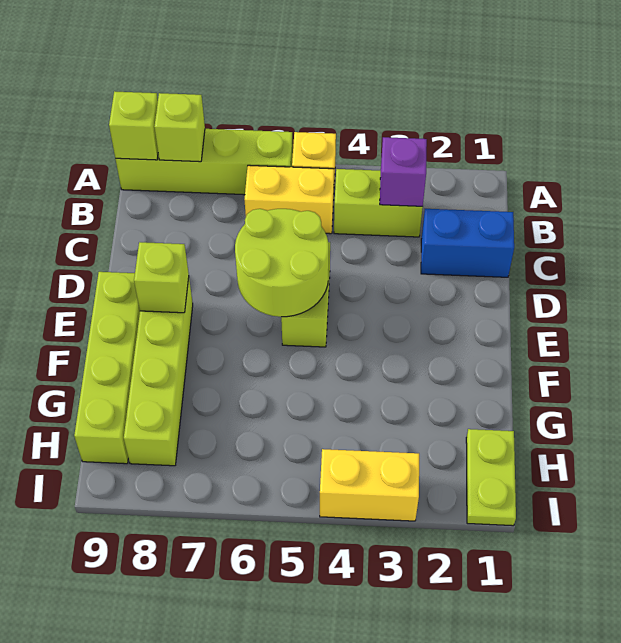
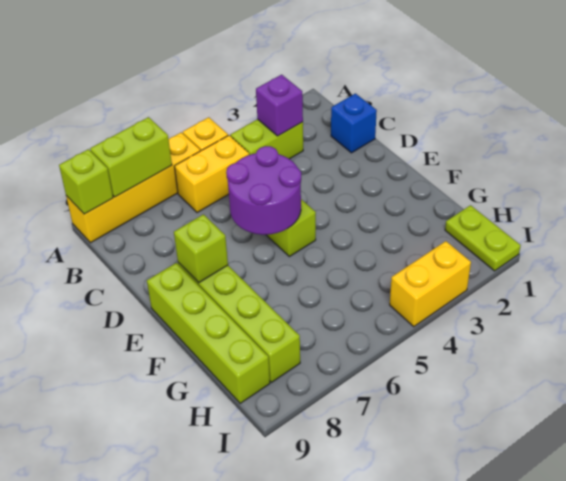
lime brick A6:A9 level 1 -> yellow brick A6:A9 level 1
lime brick A8 level 2 -> lime brick A7:A8 level 2
blue brick C1:C2 level 1 -> blue brick C1 level 1
lime round brick D5:E6 level 2 -> purple round brick D5:E6 level 2

